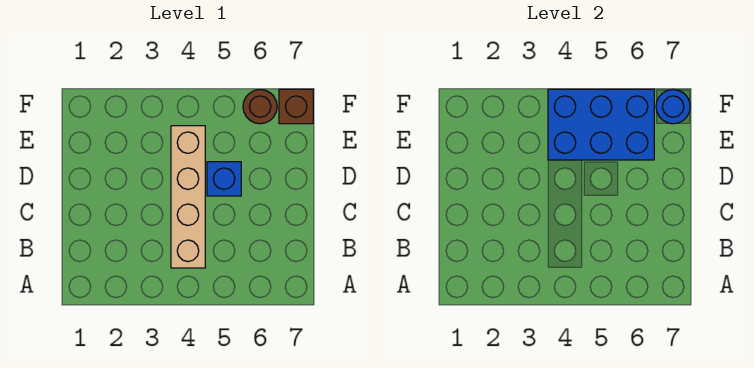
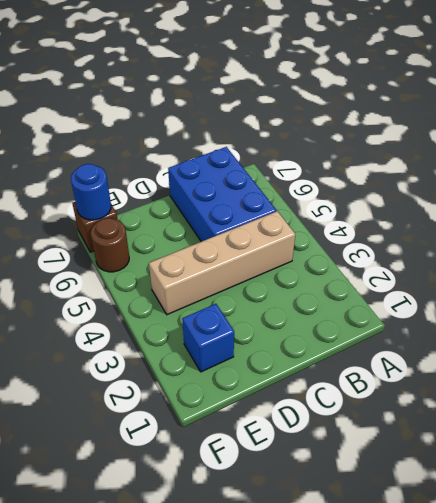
blue brick D5 level 1 -> blue brick E2 level 1
blue brick E4:F6 level 2 -> blue brick B5:C7 level 1

